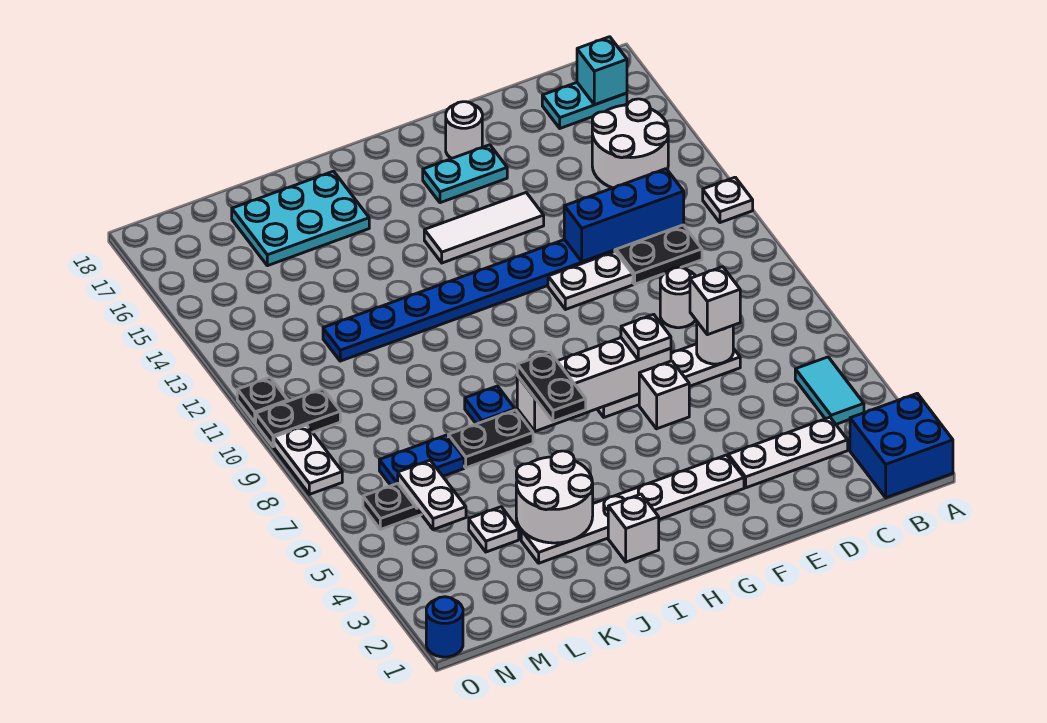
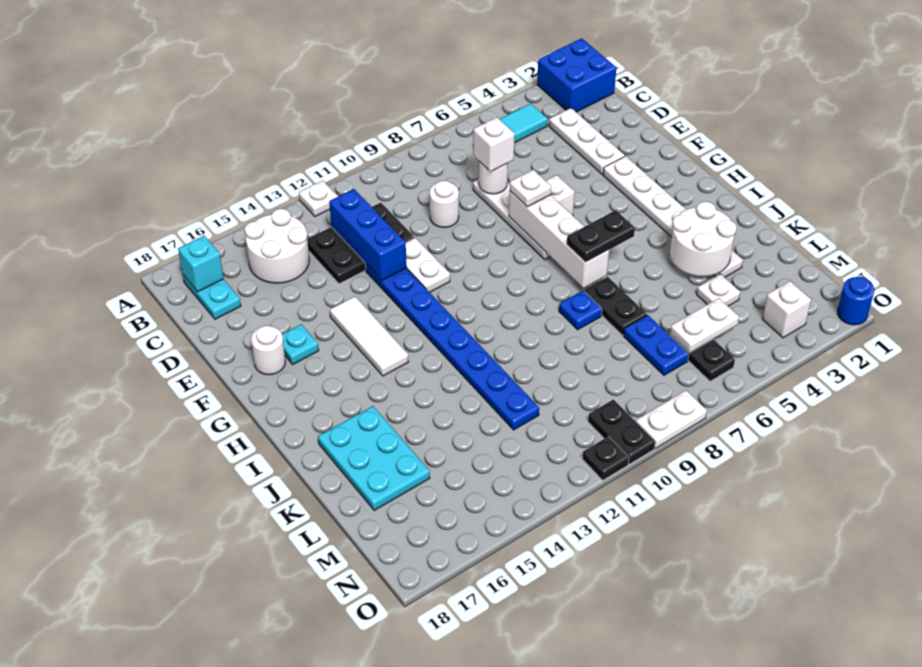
cyan plate F16:G16 level 1 -> cyan plate F16 level 1
white brick I2 level 1 -> white brick N3 level 1

